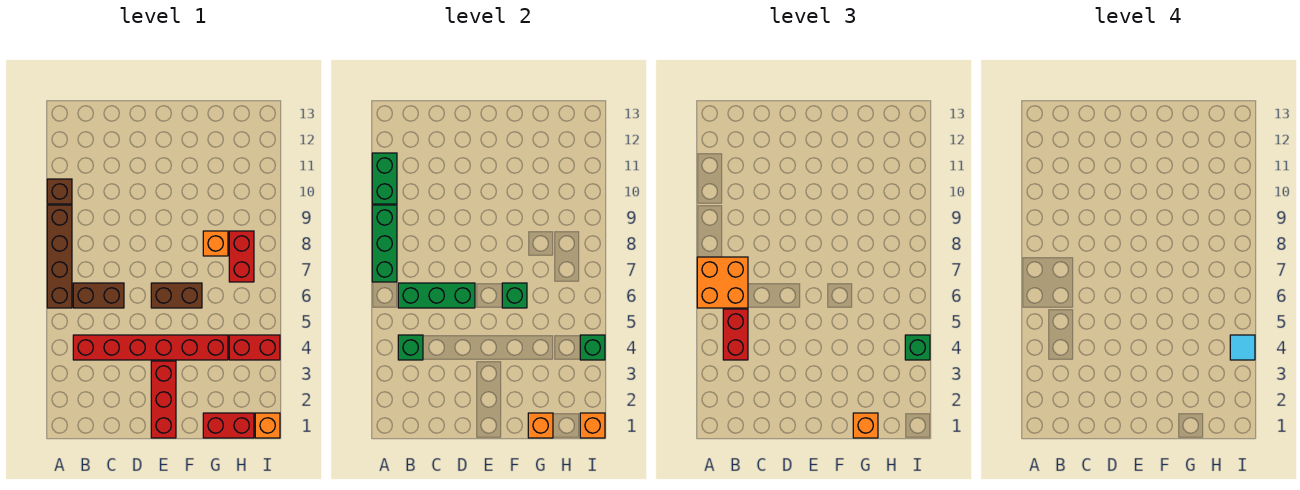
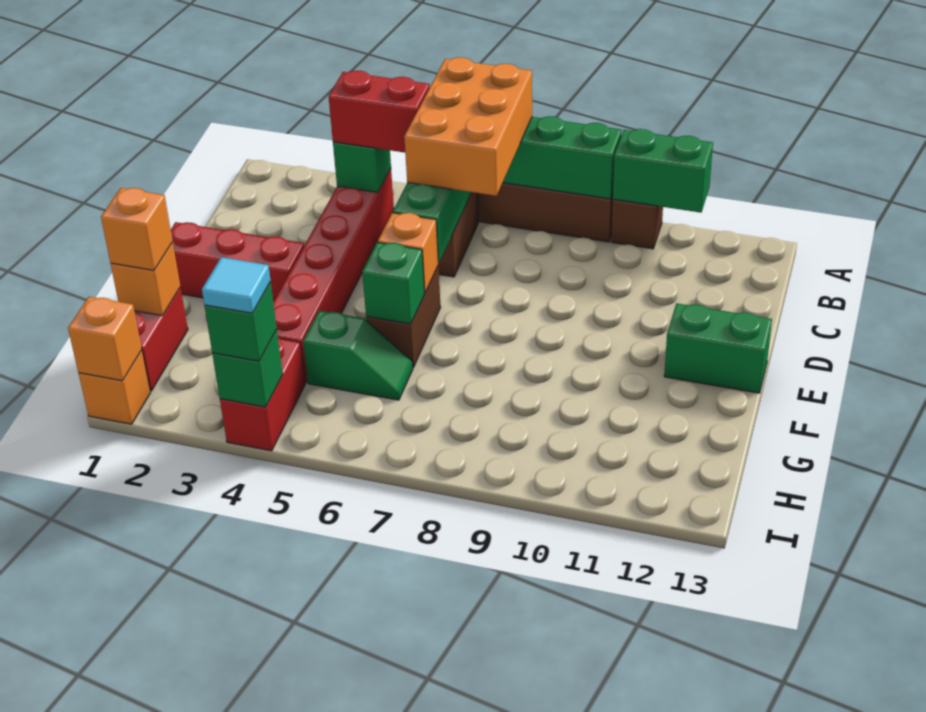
orange brick A6:B7 level 3 -> orange brick A6:C7 level 3
none -> green brick E12:E13 level 1
none -> green slope G5:G6 level 1 top 5
orange brick G8 level 1 -> orange brick E6 level 2
red brick H7:H8 level 1 -> none

